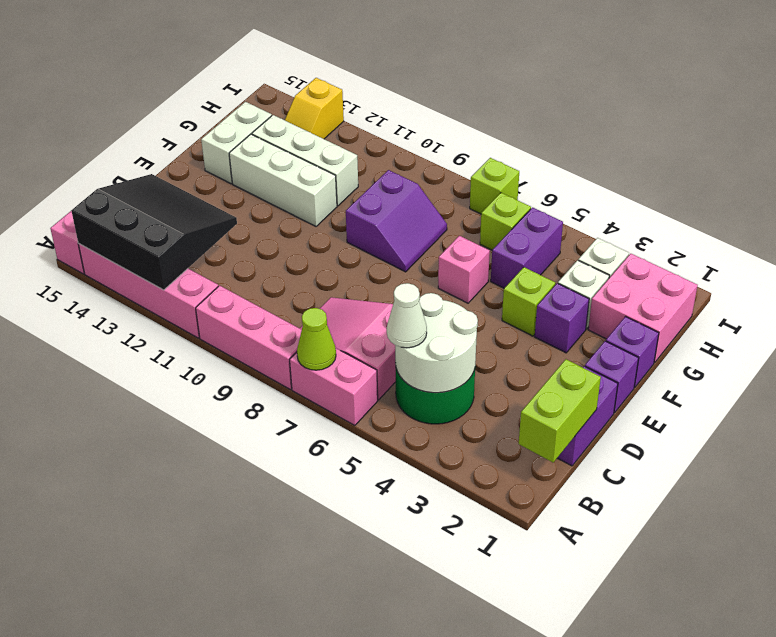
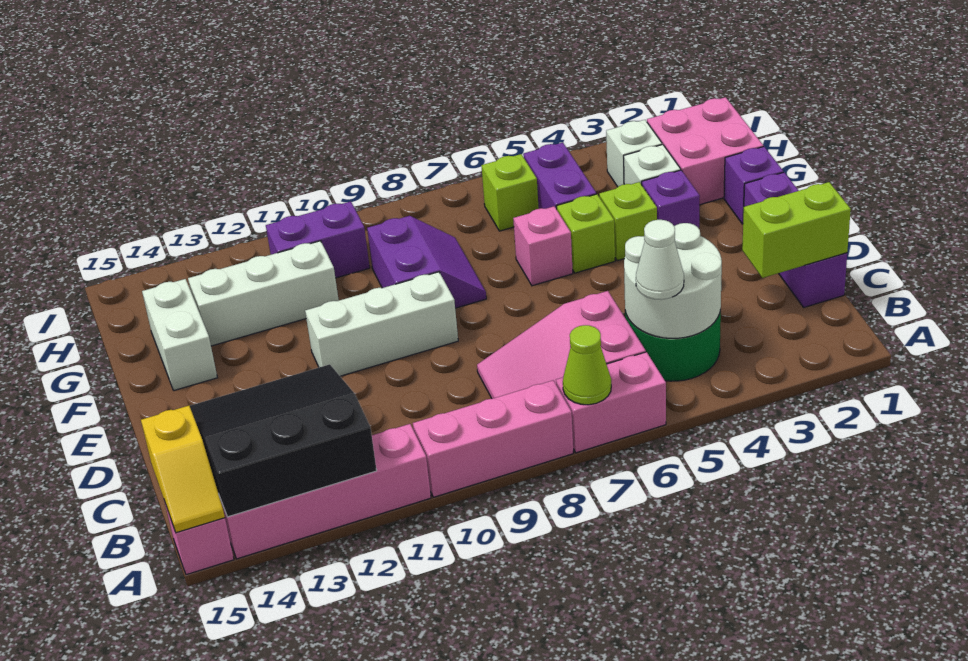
lime brick B1:C1 level 2 -> lime brick C1:C2 level 2
white brick F11:F13 level 1 -> white brick E9:E11 level 1
none -> purple brick H10:H11 level 1
yellow slope H13:I13 level 1 top I -> yellow slope A15:B15 level 2 top B
lime brick I7 level 1 -> lime brick F5 level 1

